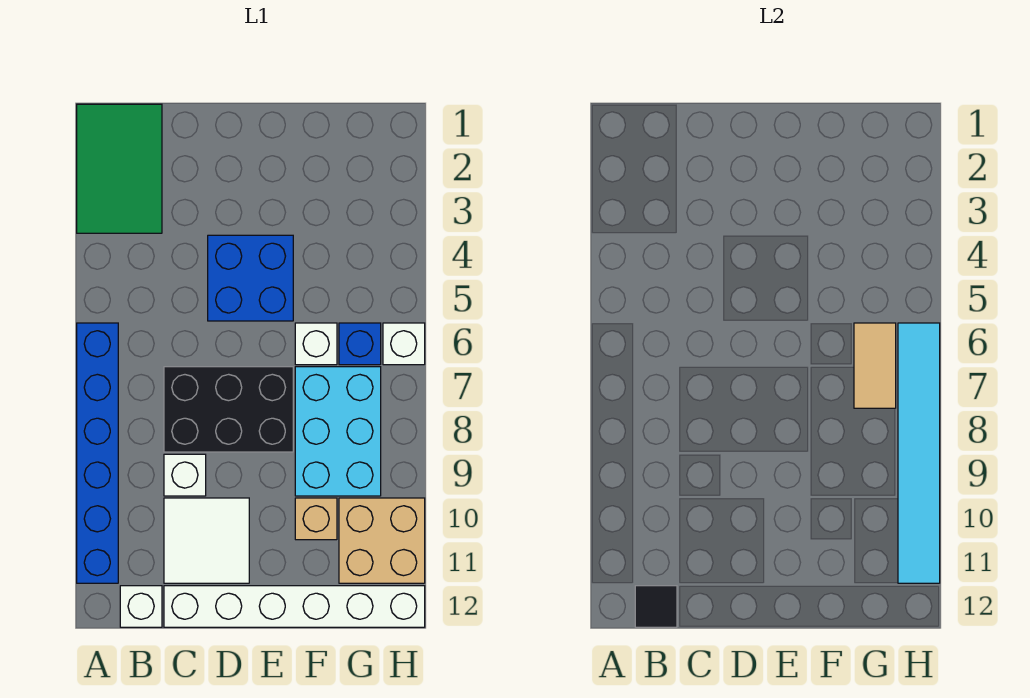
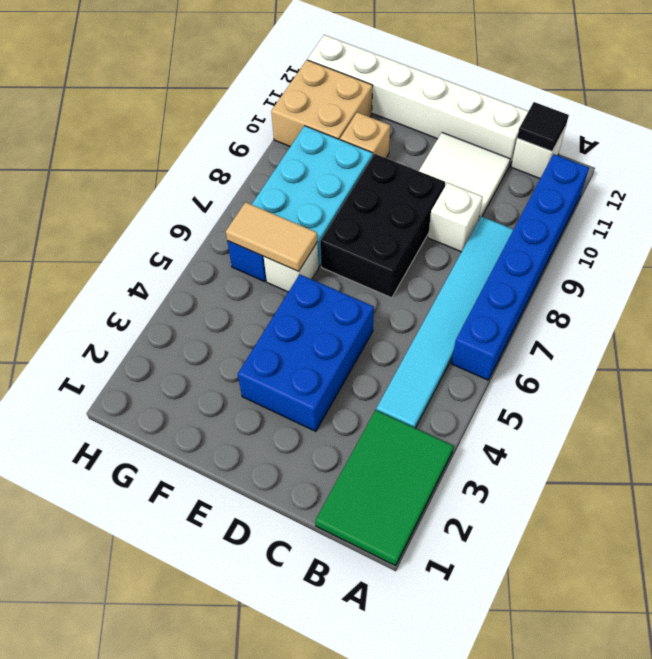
black brick C7:E8 level 1 -> black brick D7:E9 level 1
blue brick D4:E5 level 1 -> blue brick D3:E5 level 1
tan tile G6:G7 level 2 -> tan tile F6:G6 level 2
white brick H6 level 1 -> none
cyan tile H6:H11 level 2 -> cyan tile B4:B9 level 1

